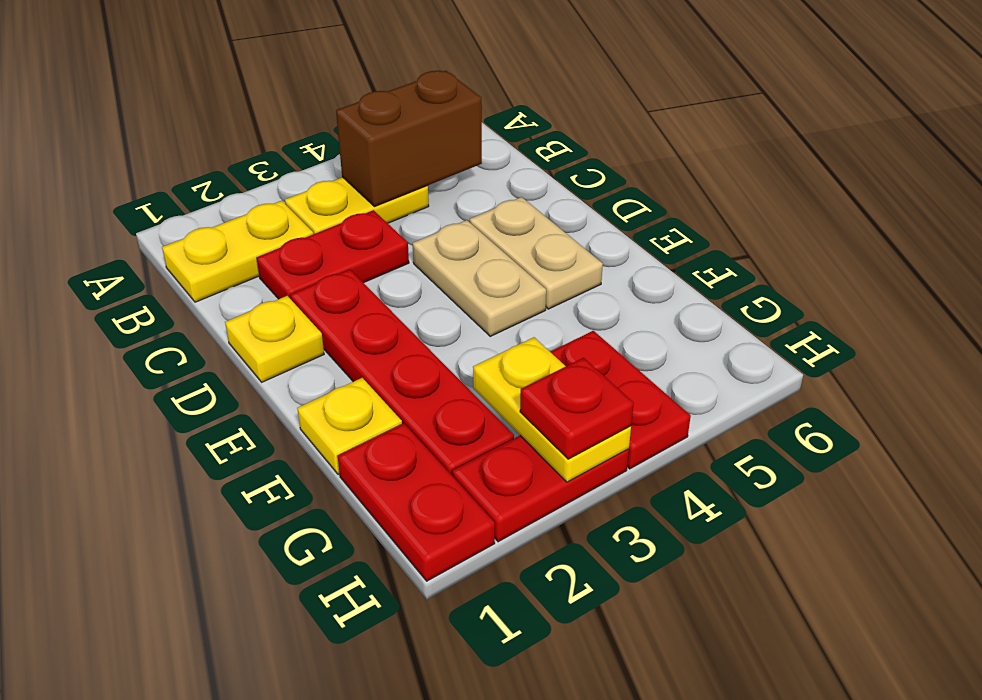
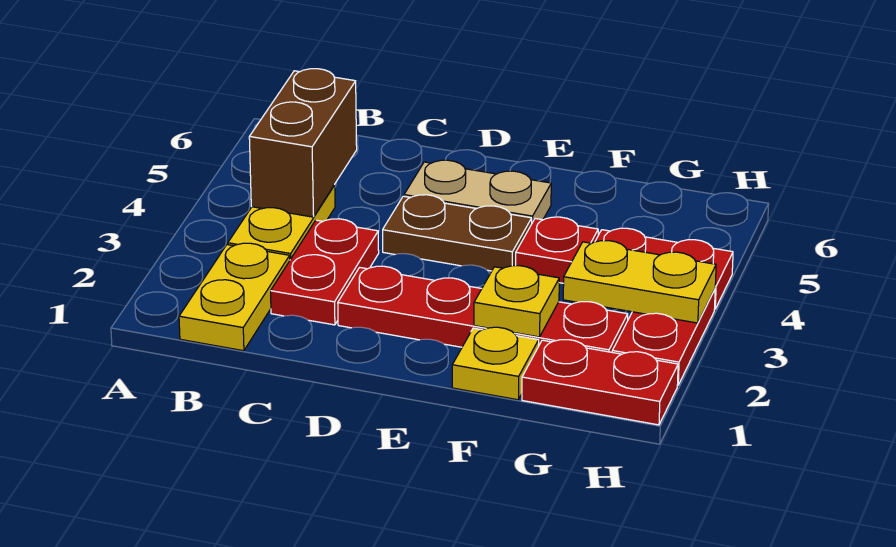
yellow plate D1 level 1 -> yellow plate F2 level 2
tan plate D4:E4 level 1 -> brown plate D4:E4 level 1
red plate H3 level 3 -> red plate F4 level 1

